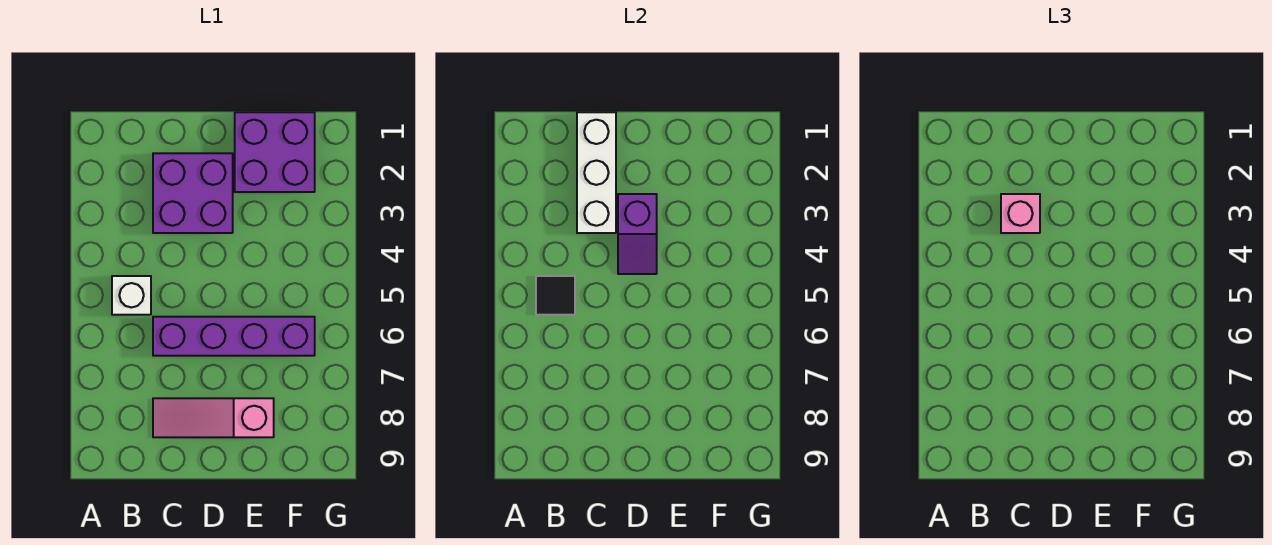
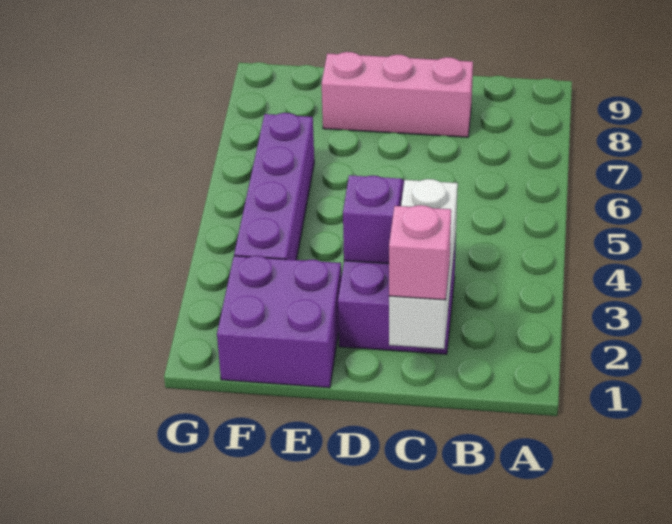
white brick B5 level 1 -> none
black tile B5 level 2 -> none
pink brick C3 level 3 -> pink brick C1 level 3
purple brick C6:F6 level 1 -> purple brick F3:F6 level 1
pink slope C8:E8 level 1 top E -> pink brick C8:E8 level 1

